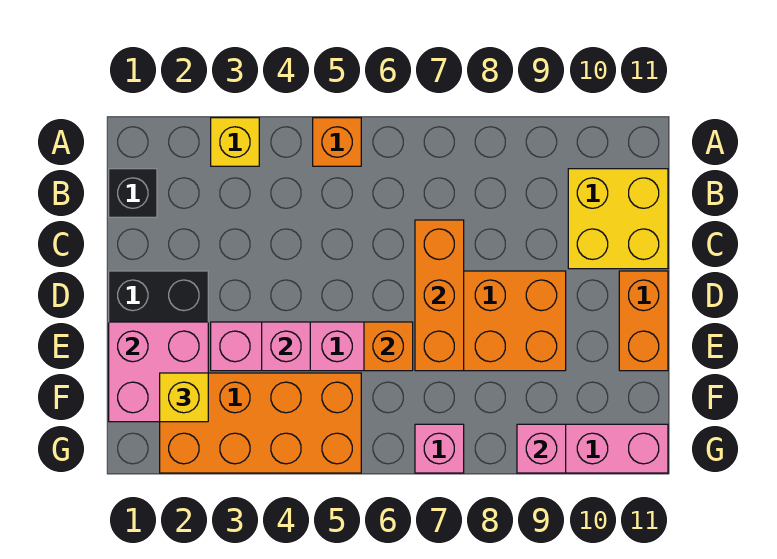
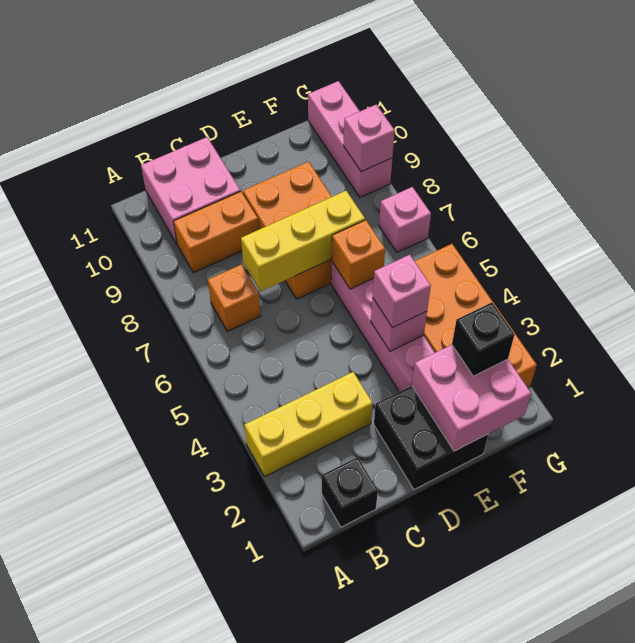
yellow brick A3 level 1 -> yellow brick A3:C3 level 1
orange brick A5 level 1 -> orange brick B7 level 1
yellow brick B10:C11 level 1 -> pink brick B10:C11 level 1
orange brick C7:E7 level 2 -> yellow brick C7:E7 level 2
orange brick D11:E11 level 1 -> orange brick B9:C9 level 1
none -> pink brick E4 level 3
yellow brick F2 level 3 -> black brick F2 level 3

